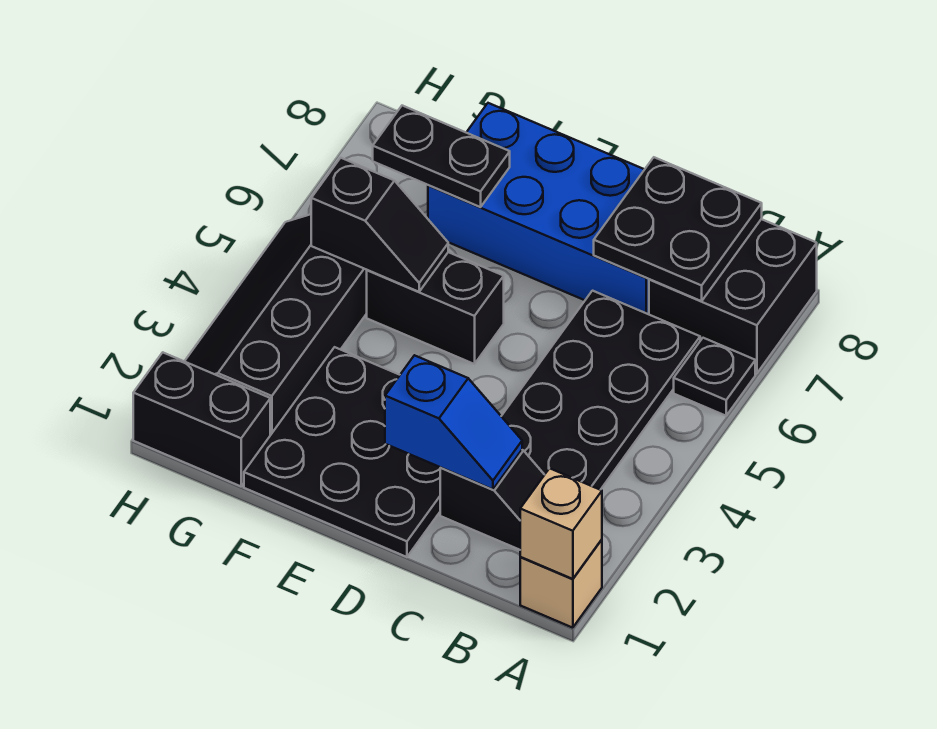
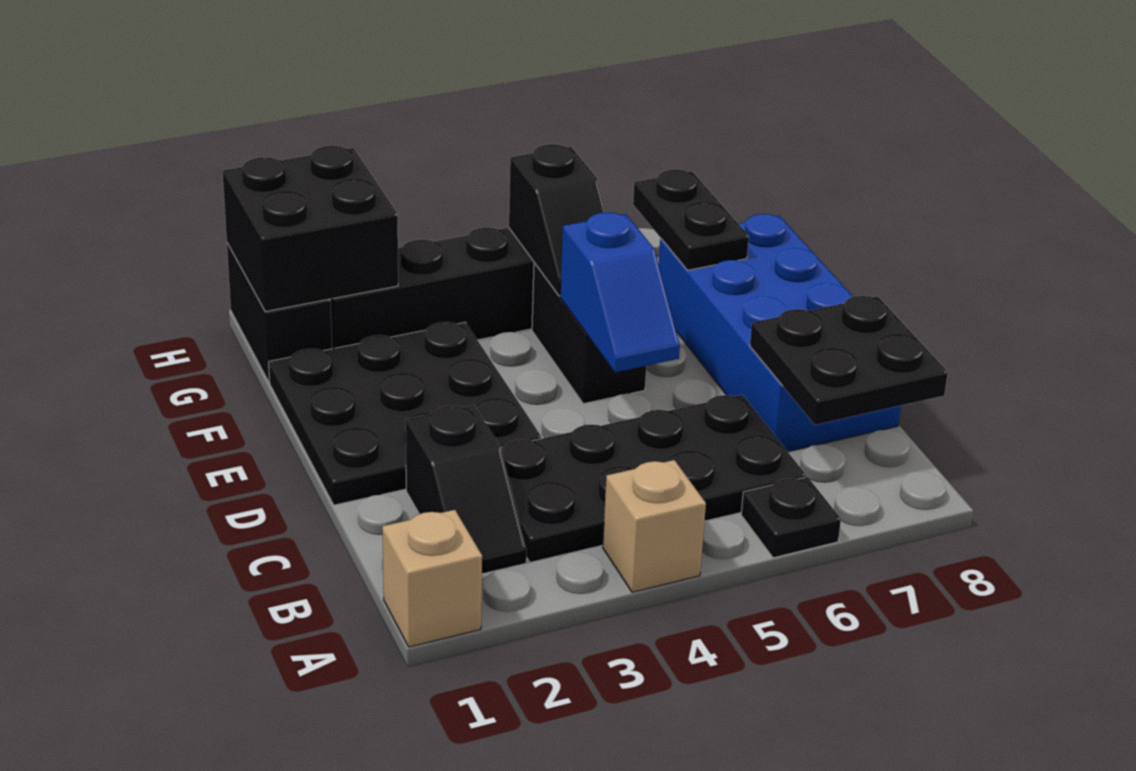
tan brick A1 level 2 -> tan brick A4 level 1
black brick A7:B8 level 1 -> black brick G1:H2 level 2
blue slope C2:D2 level 2 top D -> blue slope D5:E5 level 2 top E

